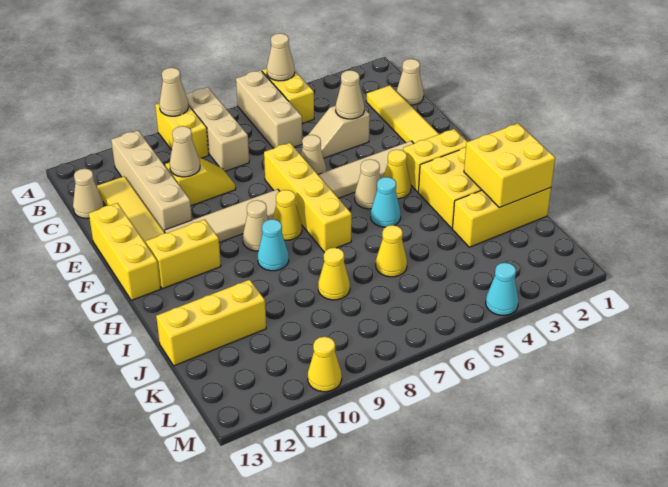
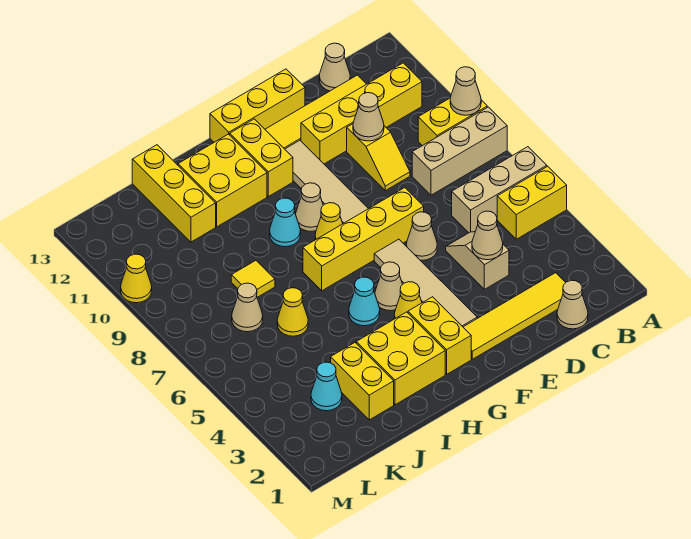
tan cone A5 level 2 -> tan cone K7 level 1
tan brick B11:E11 level 1 -> yellow brick B11:E11 level 1
yellow brick I1:J2 level 2 -> yellow brick H11:I12 level 1
yellow brick J1:J3 level 1 -> yellow brick J2:J3 level 1
yellow cone J8 level 1 -> yellow tile J8 level 1
cyan cone M4 level 1 -> cyan cone K3 level 1

